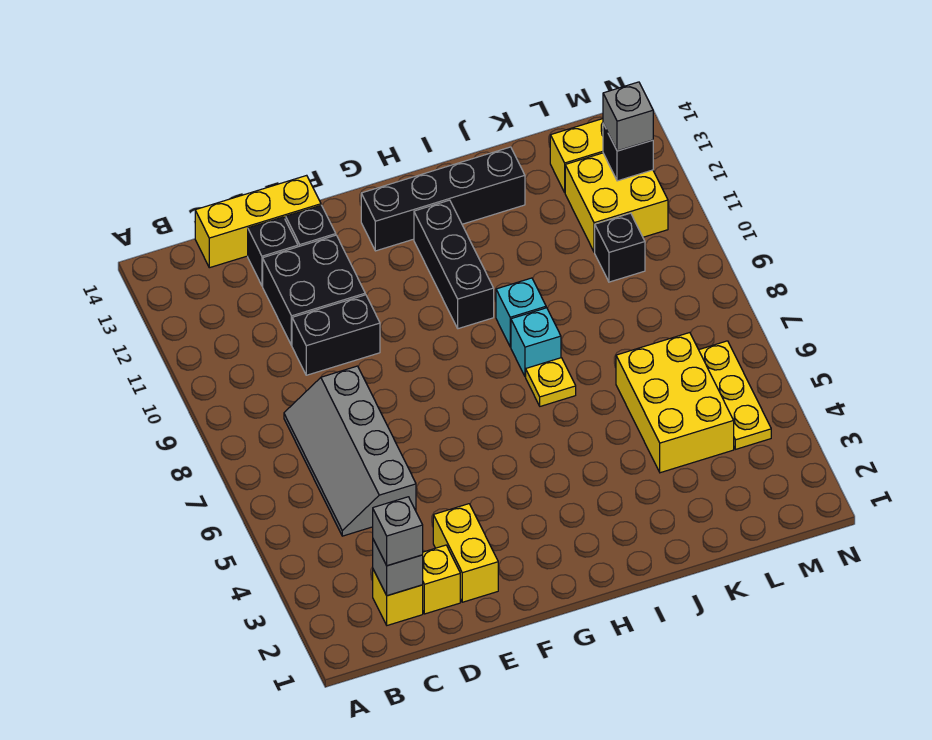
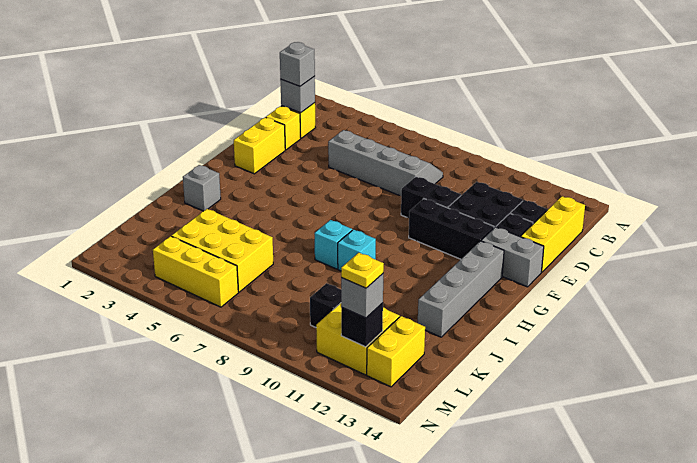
black brick D10:E10 level 1 -> black brick E9:E10 level 1
yellow brick E2:E3 level 1 -> yellow brick E2:F2 level 1
none -> grey brick F13:F14 level 1
black brick G13:J13 level 1 -> grey brick G13:J13 level 1
black brick H10:H12 level 1 -> black brick F10:F12 level 1
none -> grey brick I2 level 1
yellow plate I7 level 1 -> yellow plate M12 level 4
yellow plate M4:M6 level 1 -> yellow brick M4:M6 level 1

